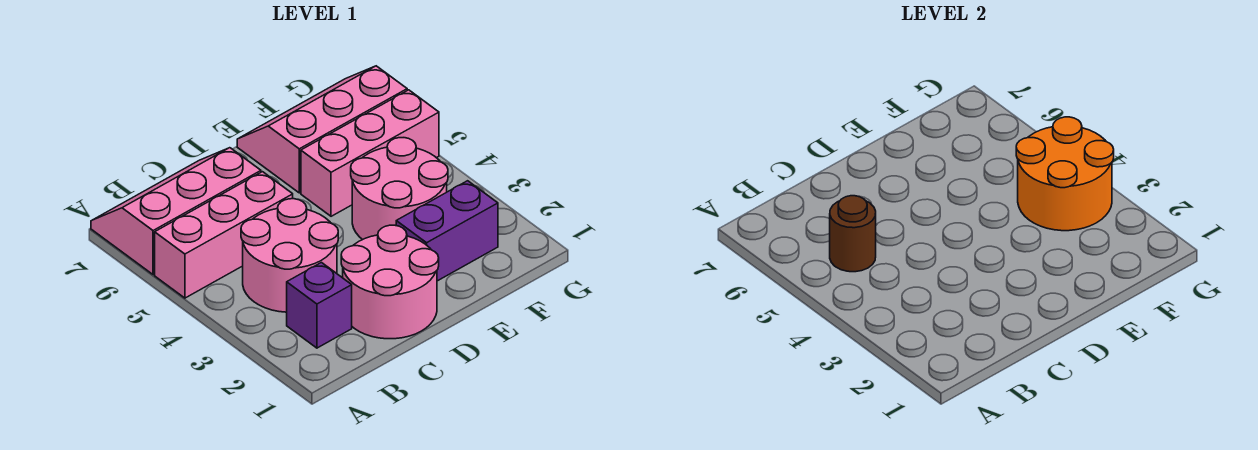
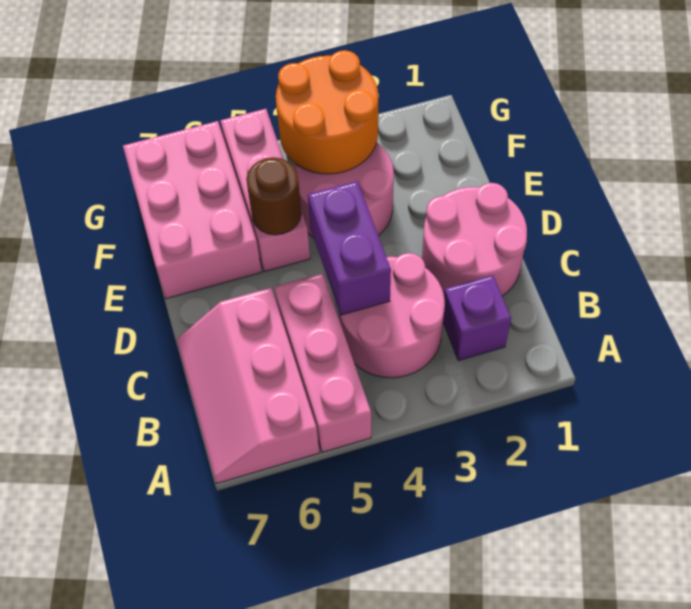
brown round brick B5 level 2 -> brown round brick E5 level 2
purple brick E2:F2 level 1 -> purple brick C4:D4 level 2
pink slope E6:G7 level 1 top 6 -> pink brick E6:G7 level 1

